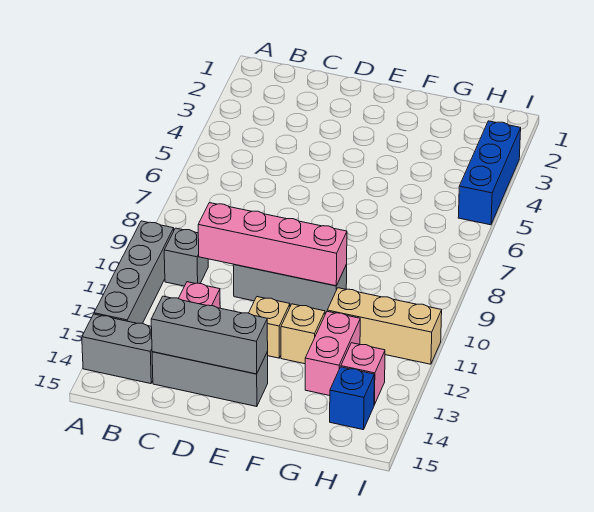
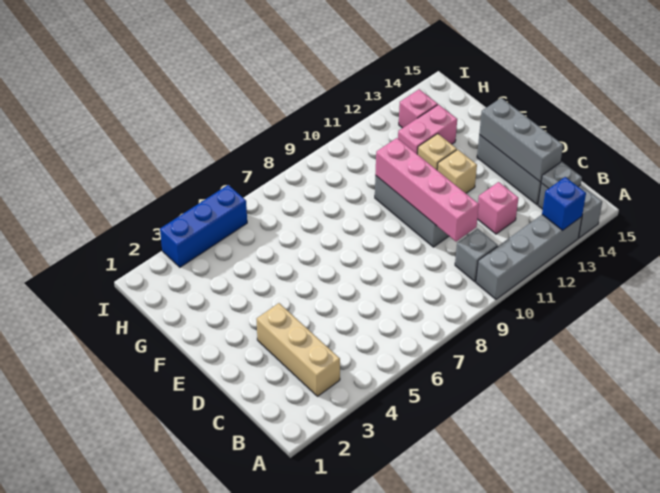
none -> grey plate B14 level 2
tan brick G11:I11 level 1 -> tan brick B3:D3 level 1
blue brick H14 level 1 -> blue brick A13 level 2

